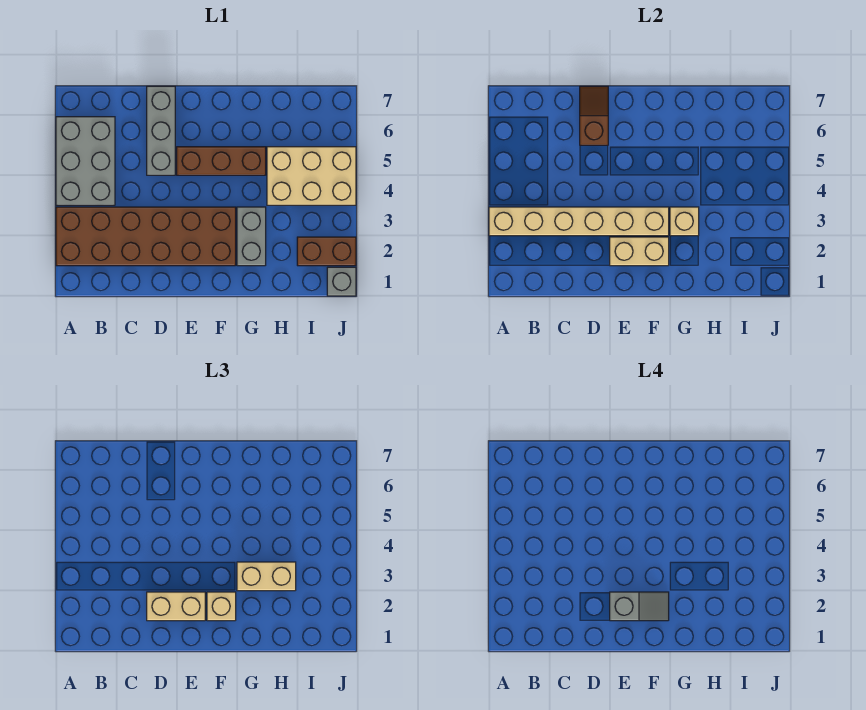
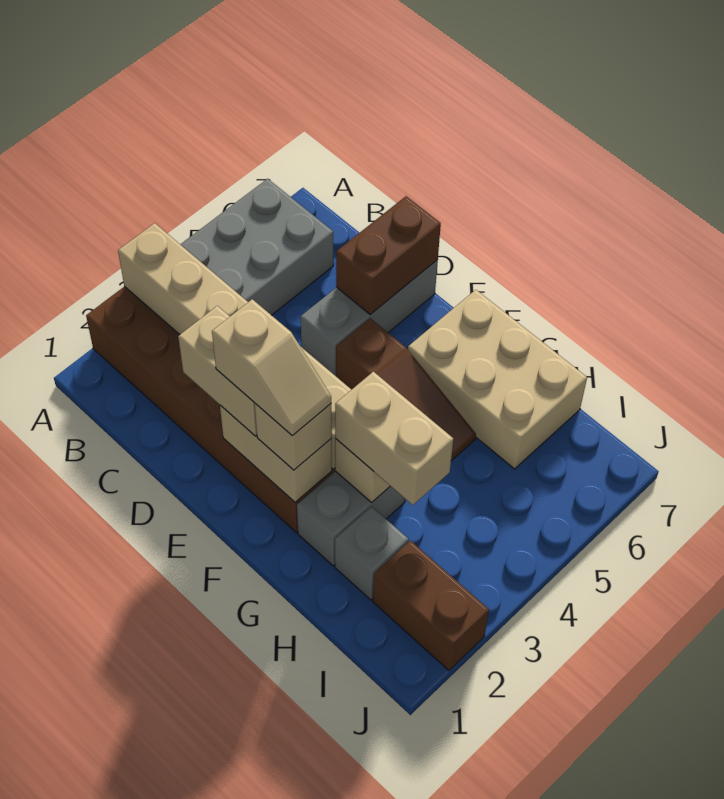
brown slope D6:D7 level 2 top 6 -> brown brick D6:D7 level 2
grey slope E2:F2 level 4 top E -> tan slope E2:F2 level 4 top E
brown brick E5:G5 level 1 -> brown slope E5:G5 level 1 top E
tan brick H4:J5 level 1 -> tan brick F6:H7 level 1
grey brick J1 level 1 -> grey brick H2 level 1

